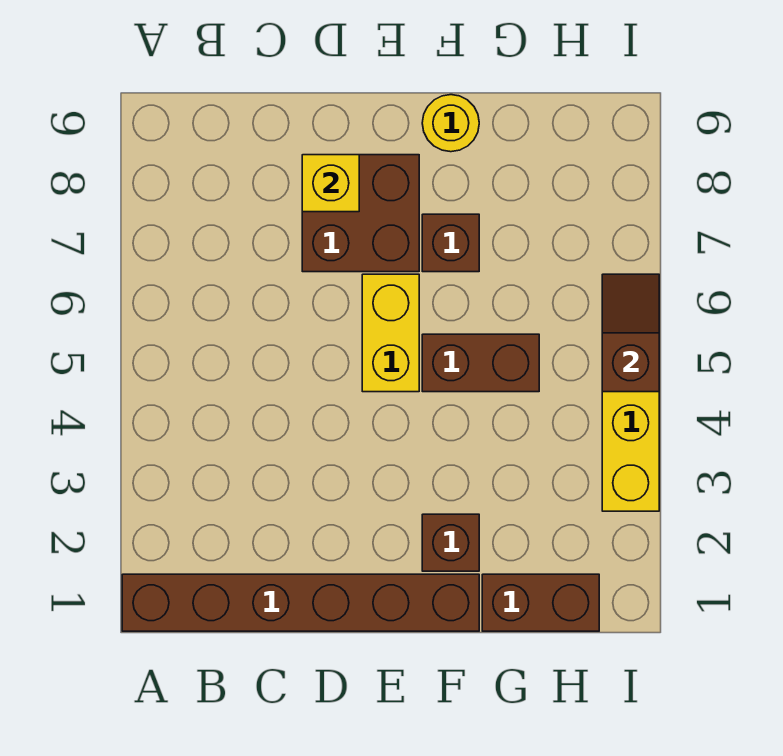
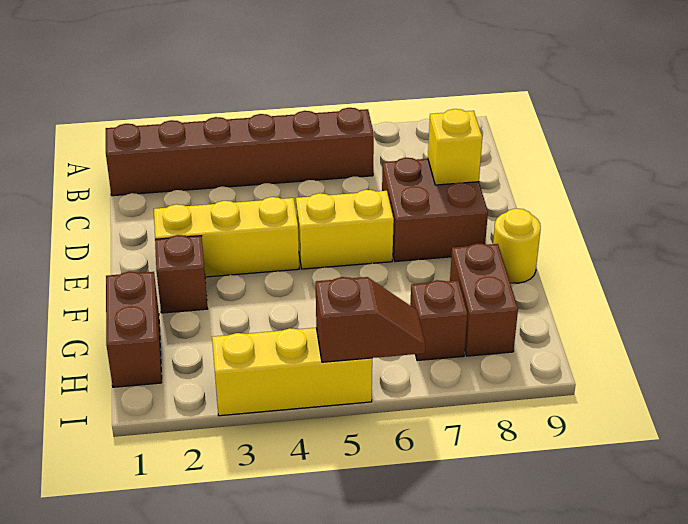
brown brick A1:F1 level 1 -> brown brick B1:B6 level 1
none -> yellow brick E2:E4 level 1
brown brick F5:G5 level 1 -> brown brick G8:H8 level 1
brown brick F7 level 1 -> brown brick H7 level 1

